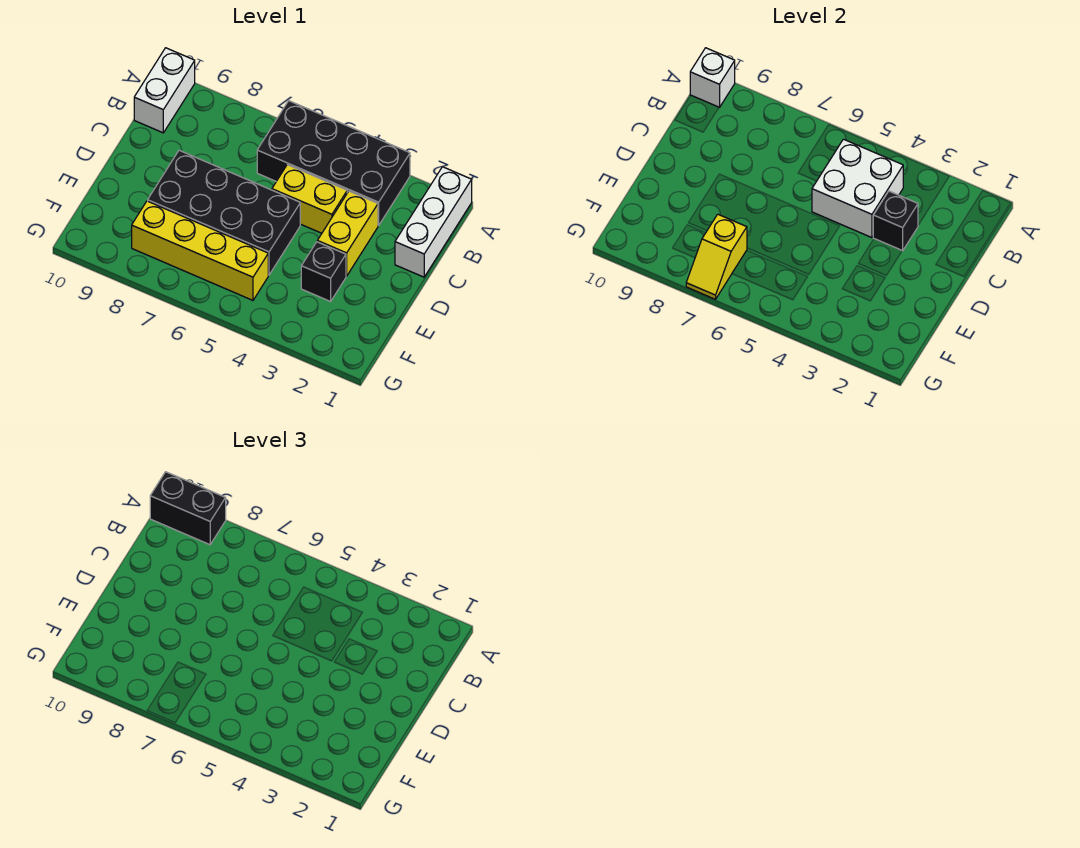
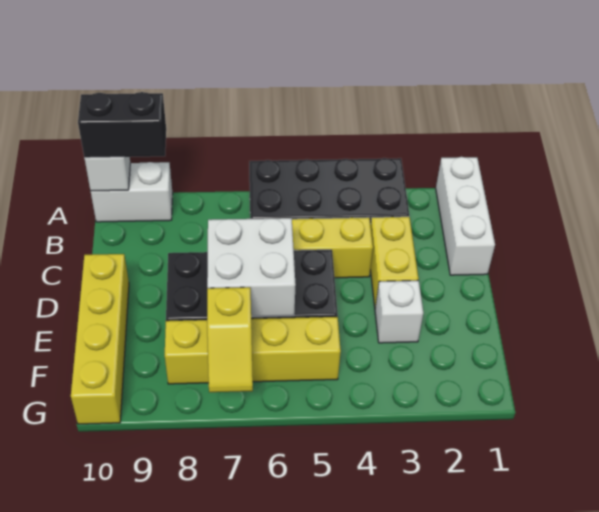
white brick A10:B10 level 1 -> white brick A9:A10 level 1
white brick B4:C5 level 2 -> white brick D6:E7 level 2
black brick C3 level 2 -> none
none -> yellow brick D10:G10 level 1
black brick E3 level 1 -> white brick E3 level 1

